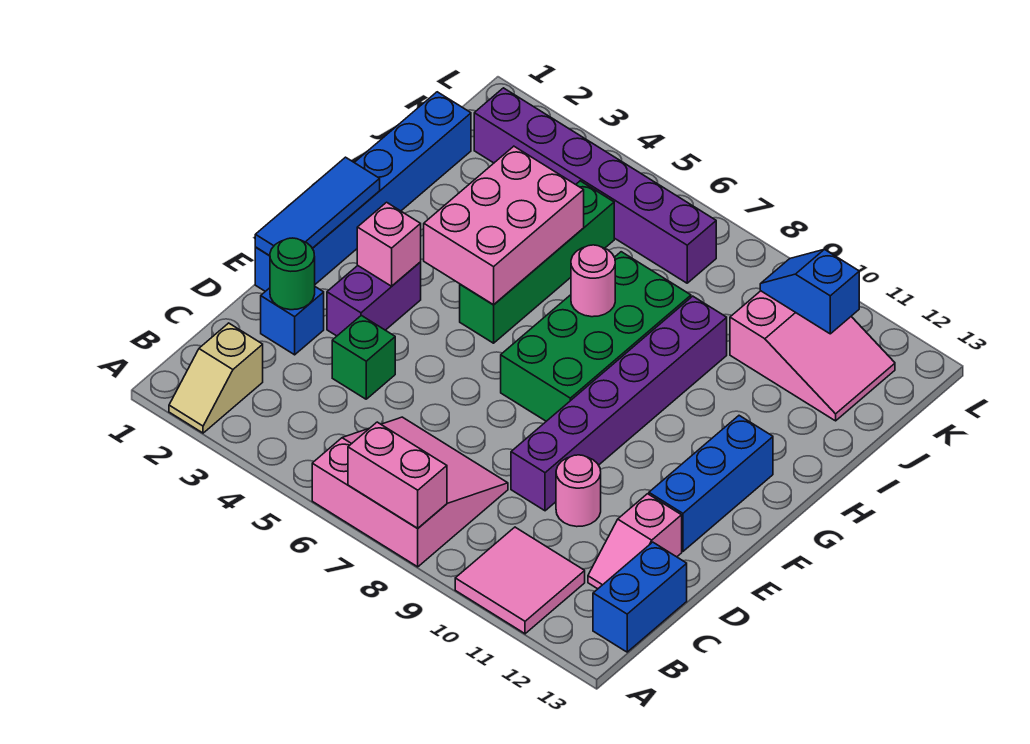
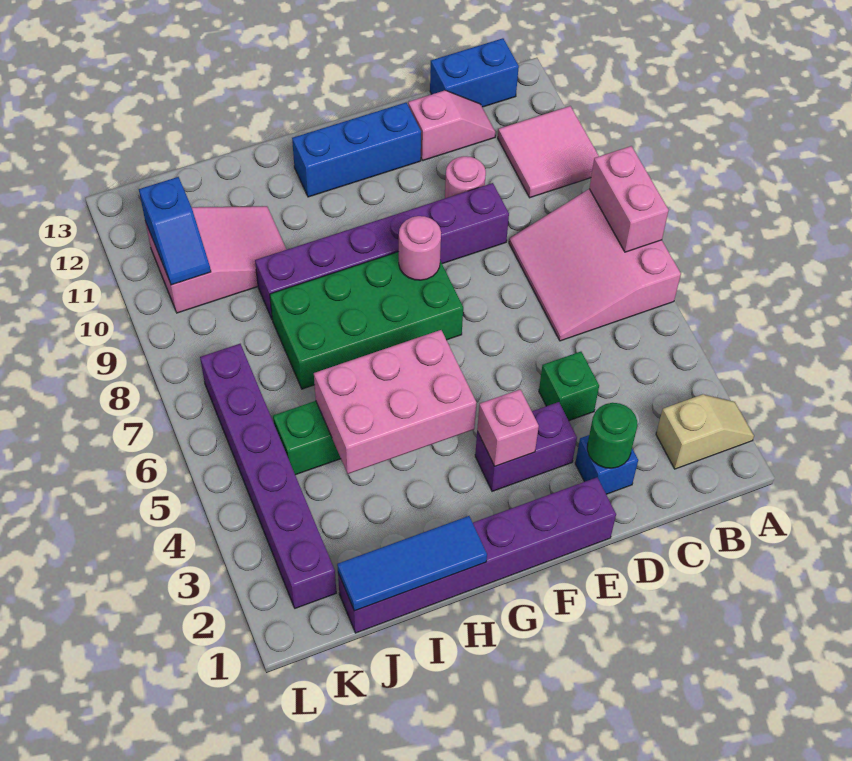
blue brick E1:J1 level 1 -> purple brick E1:J1 level 1
blue tile E1:G1 level 2 -> blue tile H1:J1 level 2
pink round brick H7 level 2 -> pink round brick F8 level 2
pink slope J10:K12 level 1 top 10 -> pink slope I10:K11 level 1 top K

